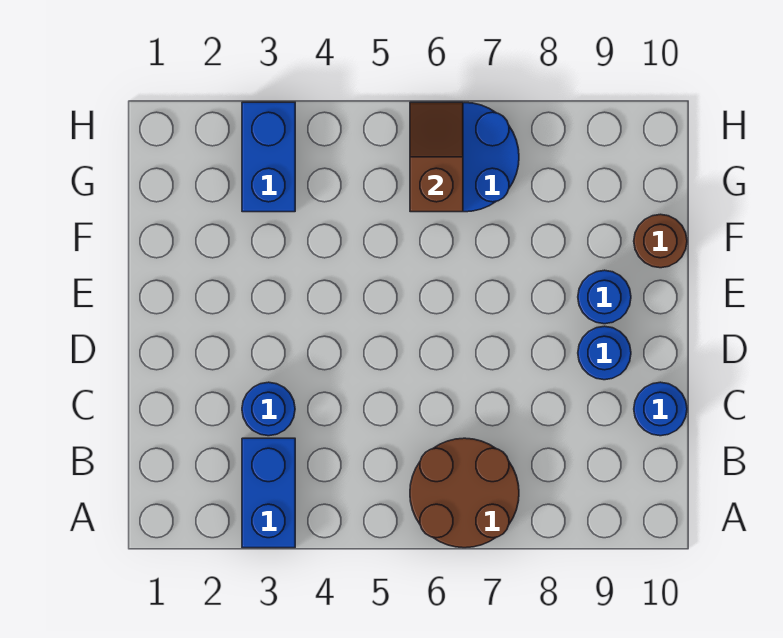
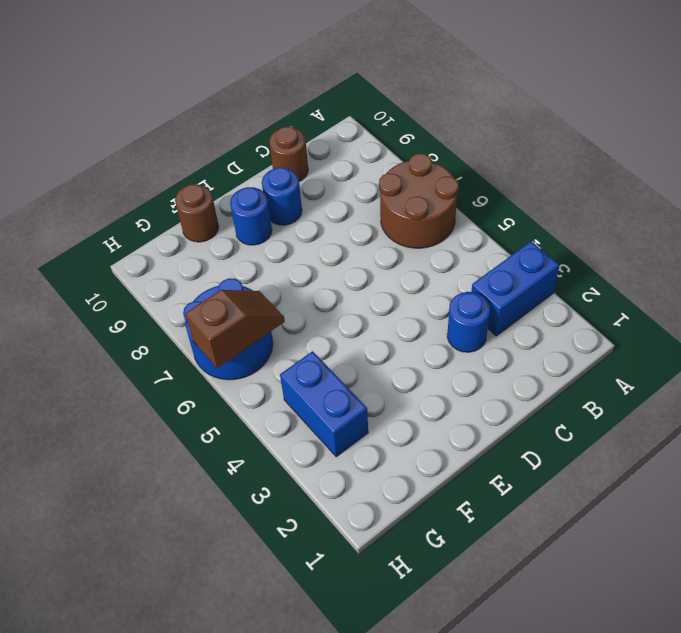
blue round brick C10 level 1 -> brown round brick C10 level 1
blue brick G3:H3 level 1 -> blue brick G3:G4 level 1
brown slope G6:H6 level 2 top G -> brown slope G6:H6 level 2 top H

